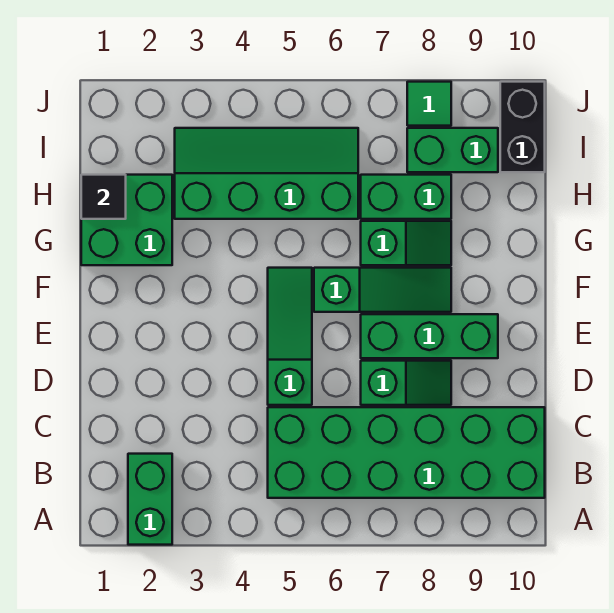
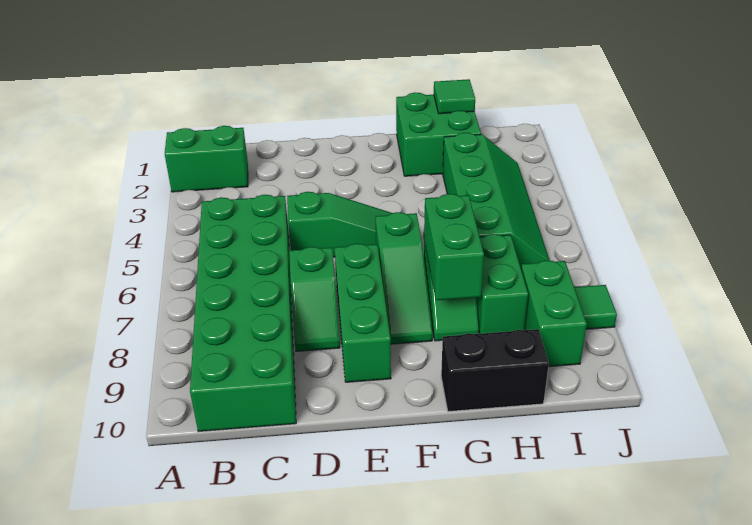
none -> green brick G7:G8 level 2
black tile H1 level 2 -> green tile H1 level 2
black brick I10:J10 level 1 -> black brick G10:H10 level 1

